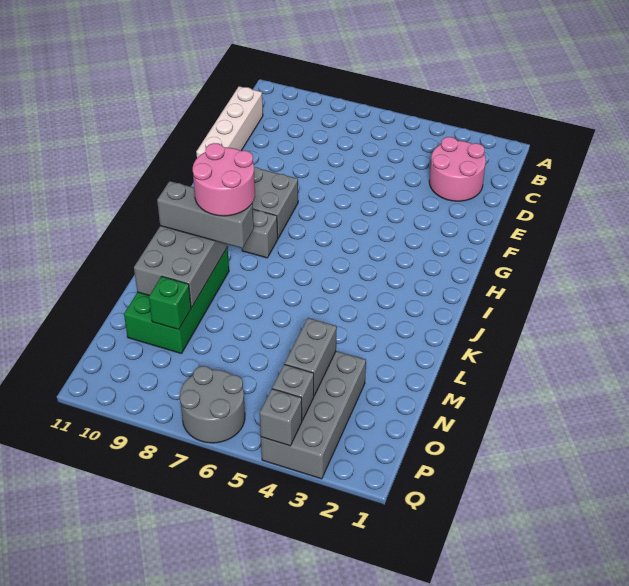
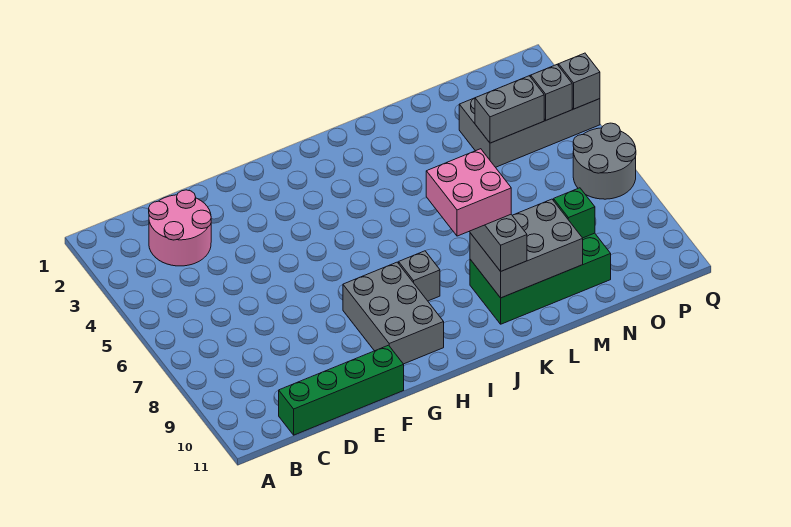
white brick C11:F11 level 1 -> green brick C11:F11 level 1
pink round brick J8:K9 level 4 -> pink brick J8:K9 level 4

